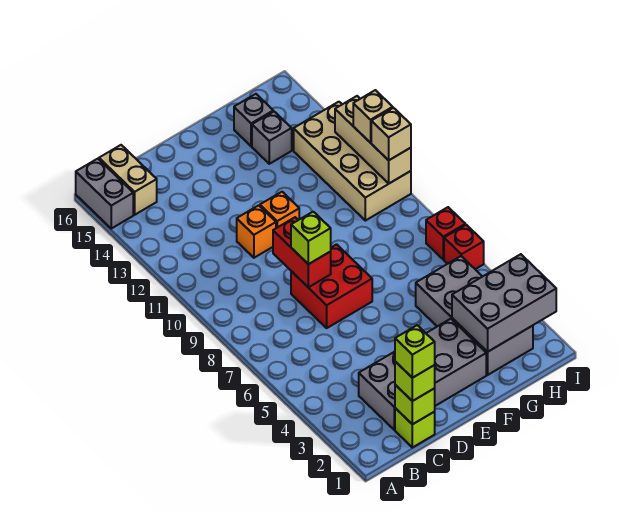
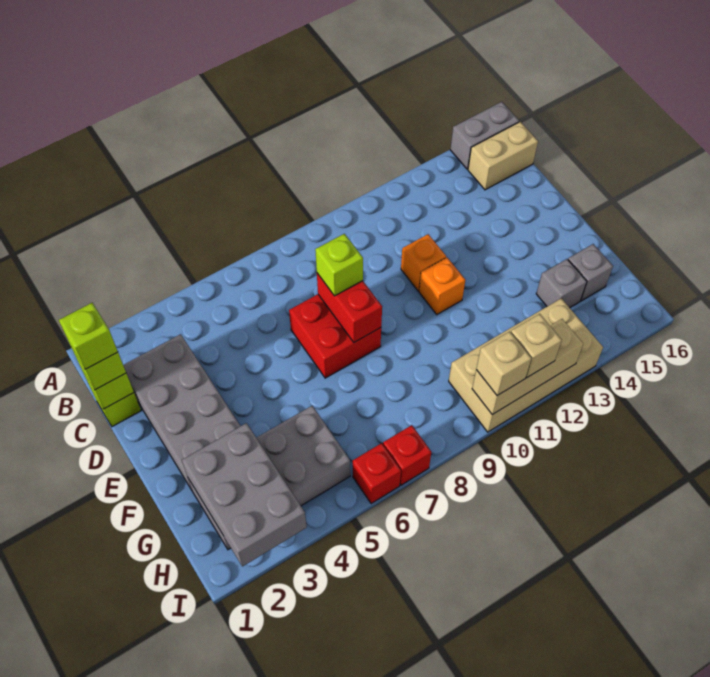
red brick D8:D9 level 2 -> red brick D8:E8 level 2

